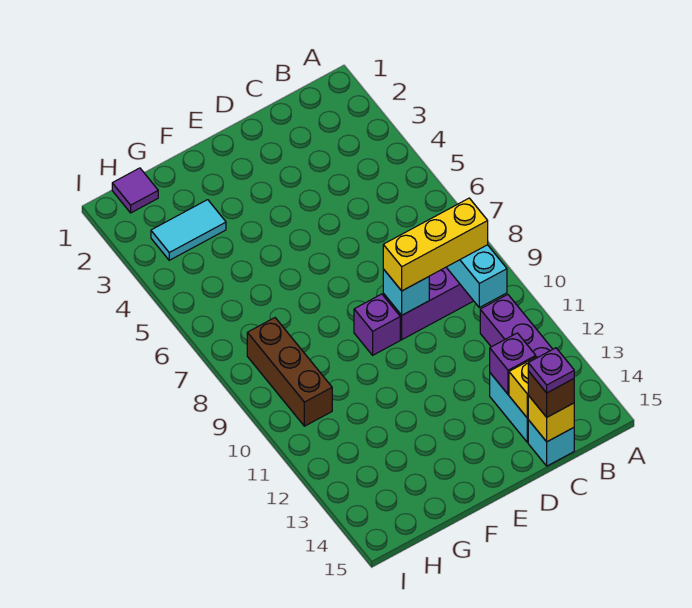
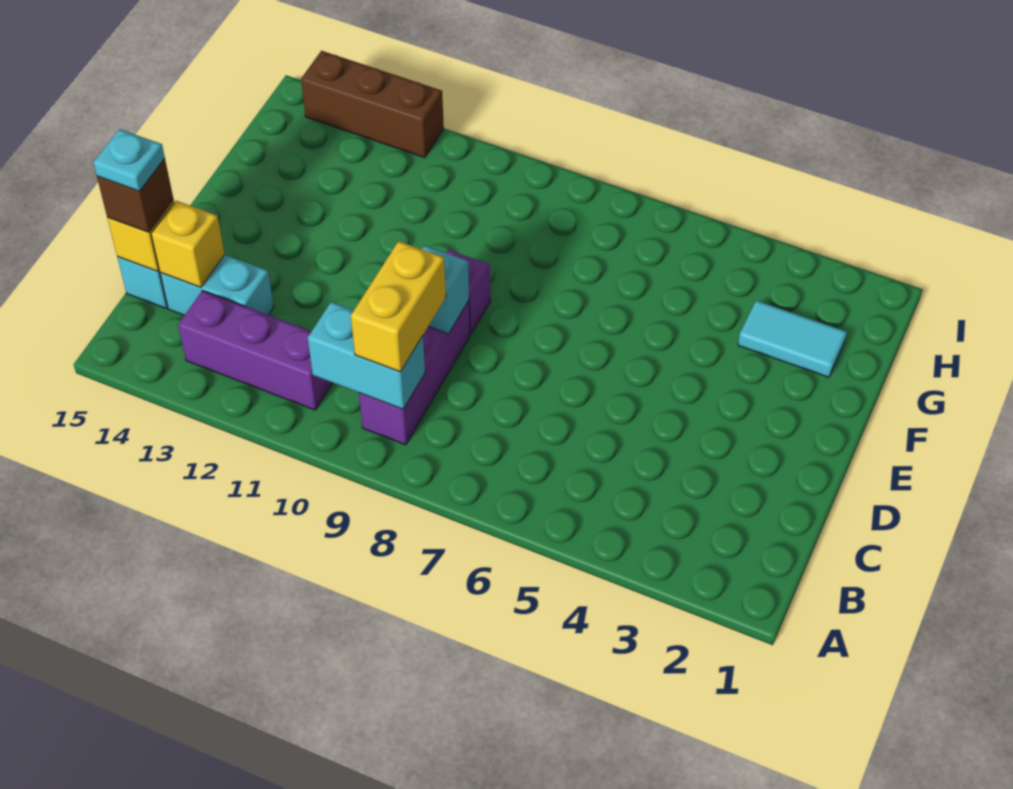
yellow brick B9:D9 level 3 -> yellow brick B9:C9 level 3
purple brick C13 level 2 -> none
purple plate C15 level 4 -> cyan plate C15 level 4
cyan tile G3:H3 level 1 -> cyan tile G2:G3 level 1
purple tile H1 level 1 -> none
brown brick H8:H10 level 1 -> brown brick I12:I14 level 1

